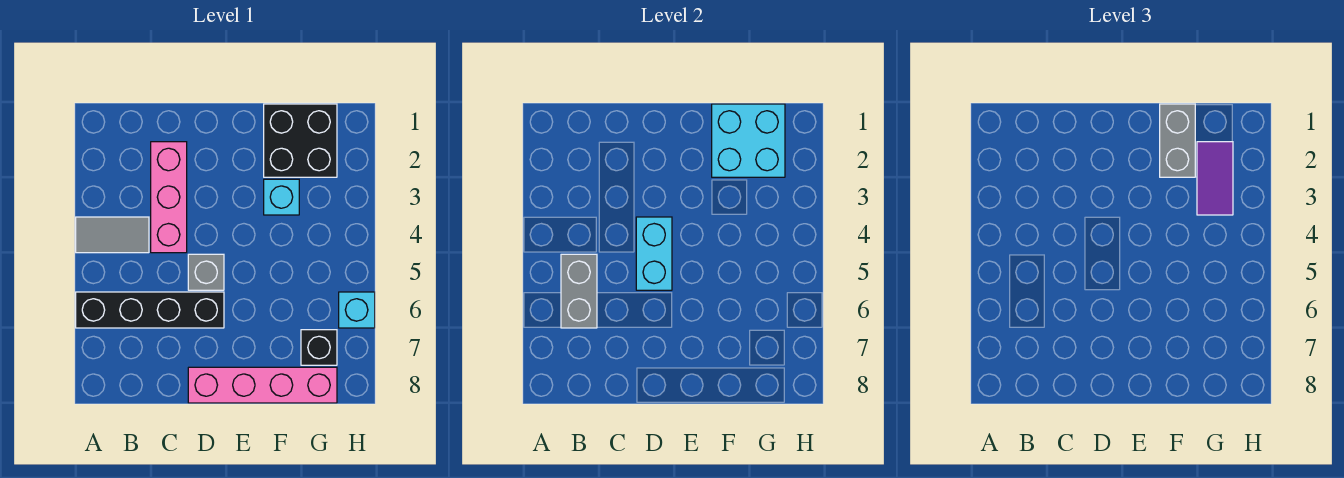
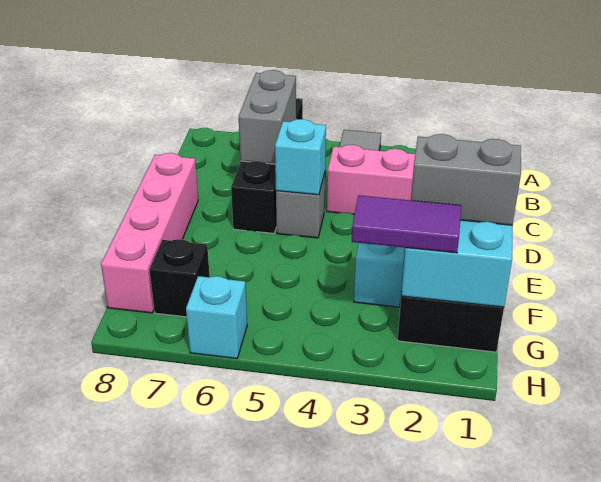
grey brick B5:B6 level 2 -> grey brick B6:C6 level 2
cyan brick D4:D5 level 2 -> cyan brick D5 level 2

